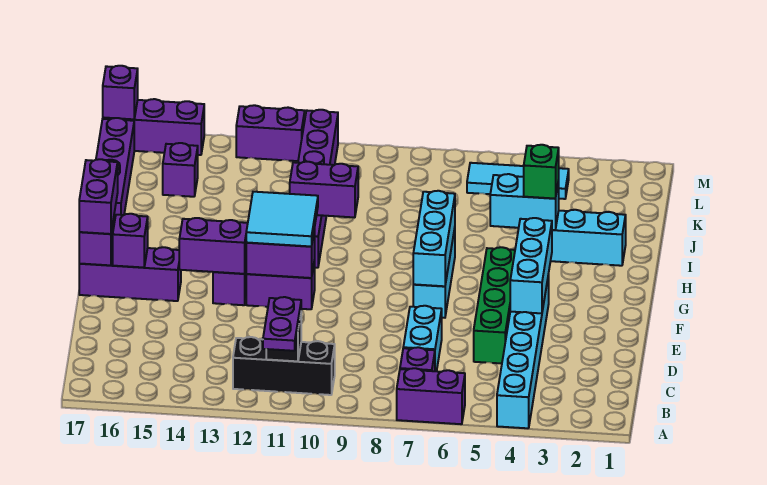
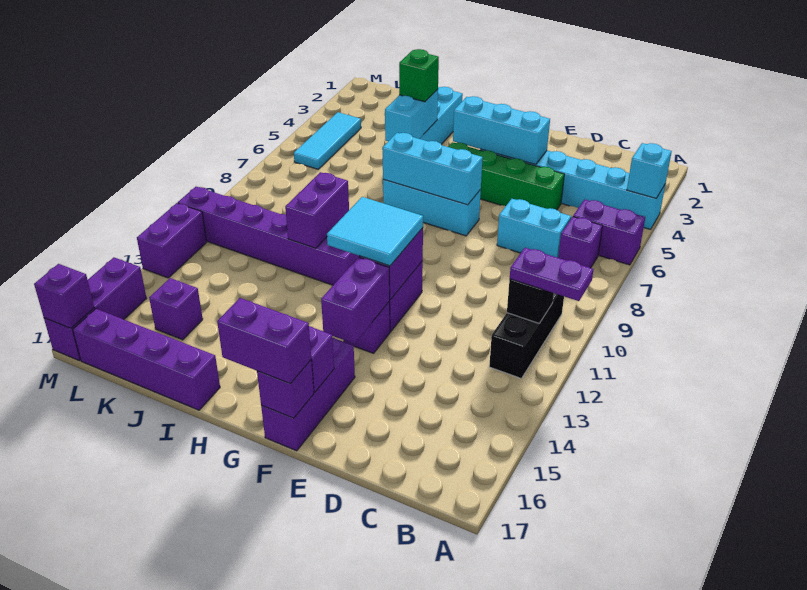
none -> cyan brick A4 level 2
purple brick A6:A7 level 1 -> purple brick A6:B6 level 1

